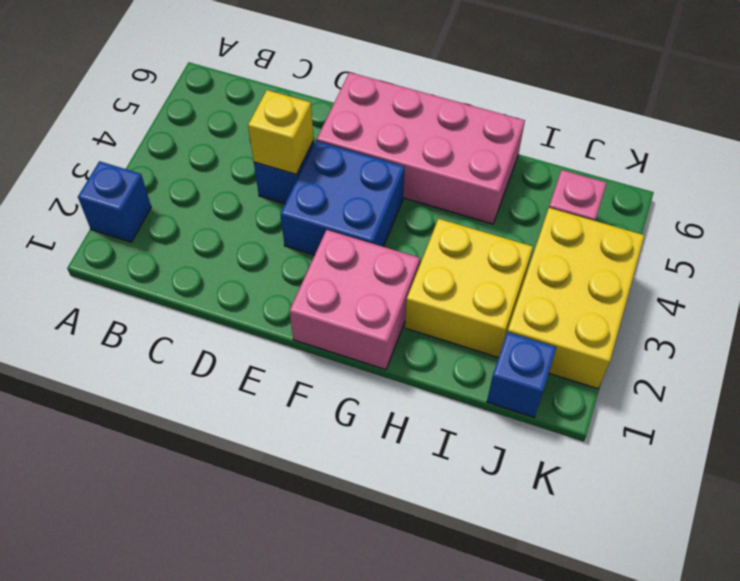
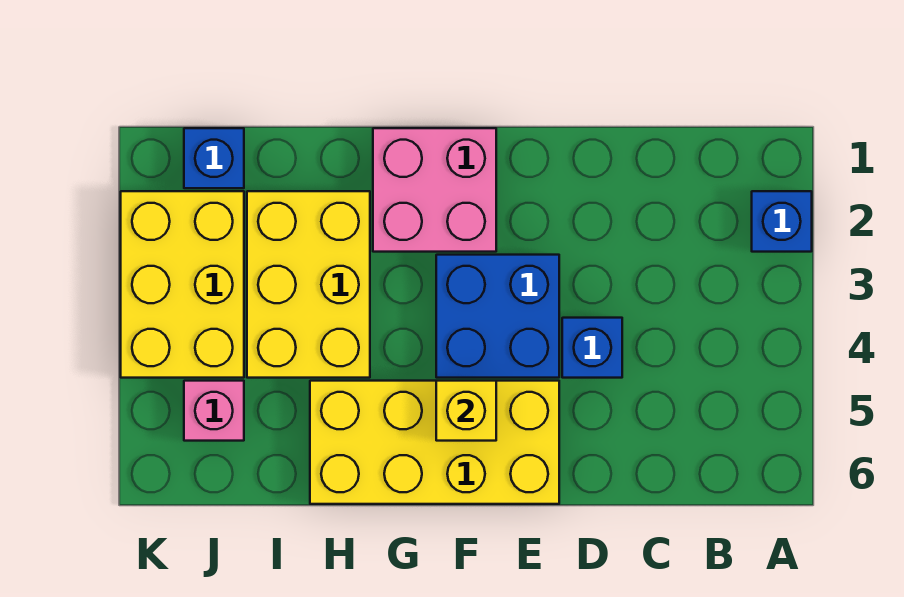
yellow brick D4 level 2 -> yellow brick F5 level 2
pink brick E5:H6 level 1 -> yellow brick E5:H6 level 1
yellow brick H2:I3 level 1 -> yellow brick H2:I4 level 1

